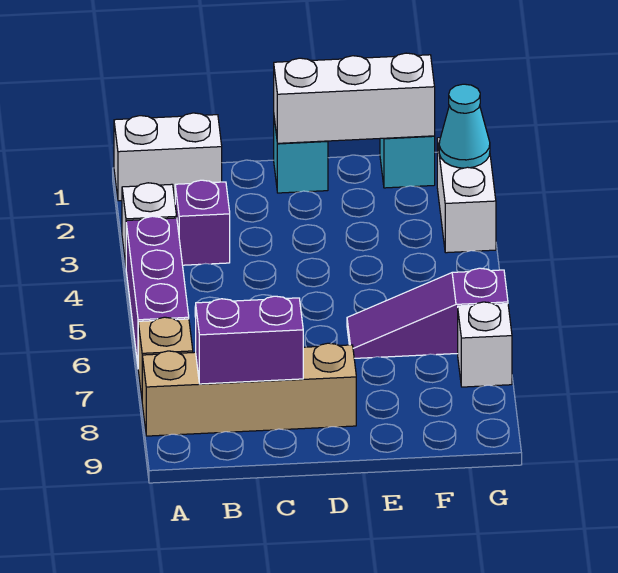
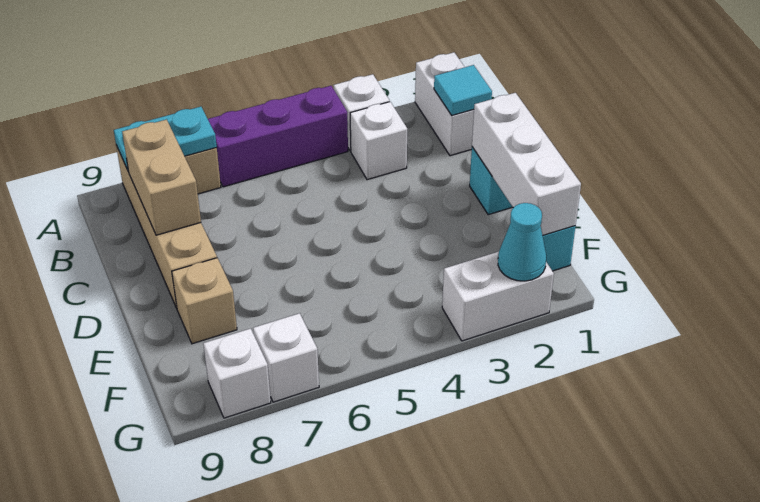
none -> cyan plate A7:A8 level 2
none -> cyan tile B1 level 2
purple brick B3 level 1 -> white brick B3 level 1
purple brick B8:C8 level 2 -> tan brick B8:C8 level 2
purple slope E6:G6 level 1 top G -> none
none -> tan brick E8 level 1
none -> white brick G8 level 1

